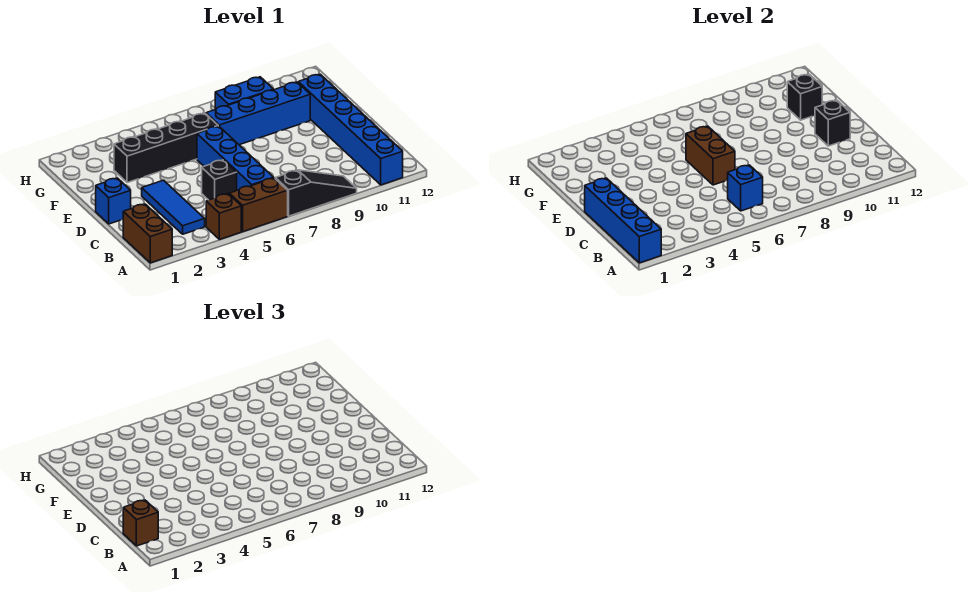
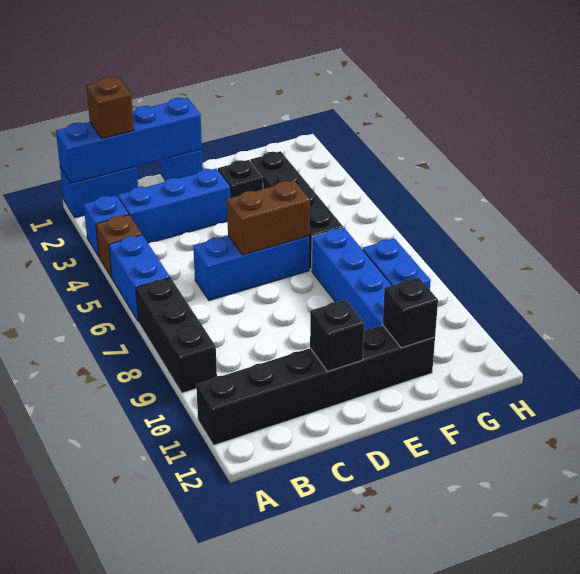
brown brick A1:B1 level 1 -> blue brick A1:B1 level 1
brown brick A5:A6 level 1 -> blue brick A5:A6 level 1
black slope A7:A9 level 1 top 7 -> black brick A7:A9 level 1
blue brick A11:F11 level 1 -> black brick A11:F11 level 1
blue tile B3:D3 level 1 -> blue brick B3:D3 level 1
blue brick B6:E6 level 1 -> blue brick C6:E6 level 1
blue brick B6 level 2 -> blue brick A3 level 1
black brick C5 level 1 -> black brick E3 level 1

